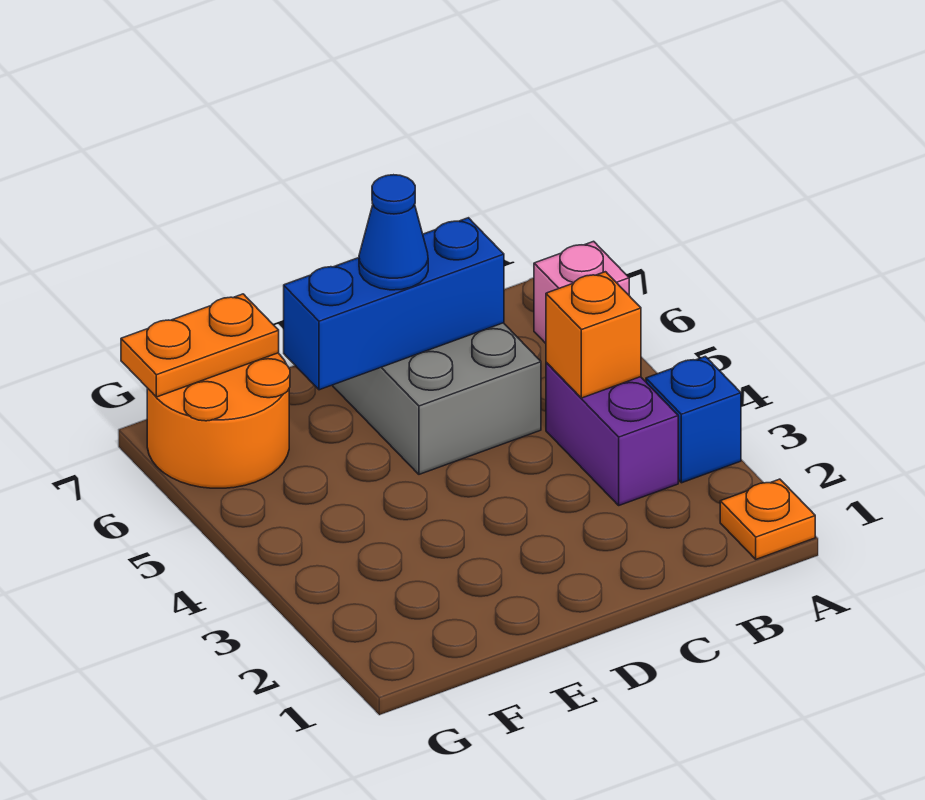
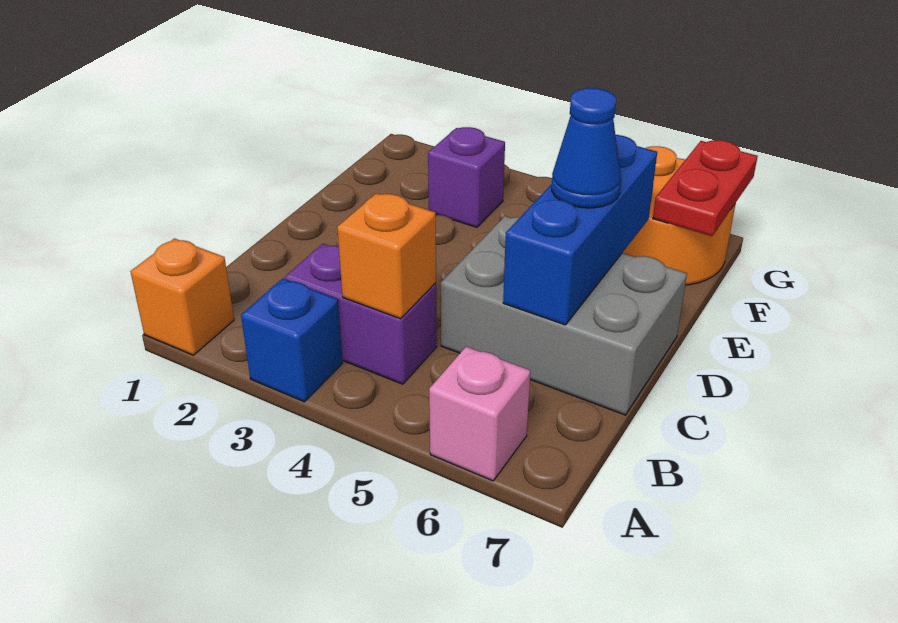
orange plate A1 level 1 -> orange brick A1 level 1
none -> purple brick F3 level 1
orange plate F7:G7 level 2 -> red plate F7:G7 level 2

